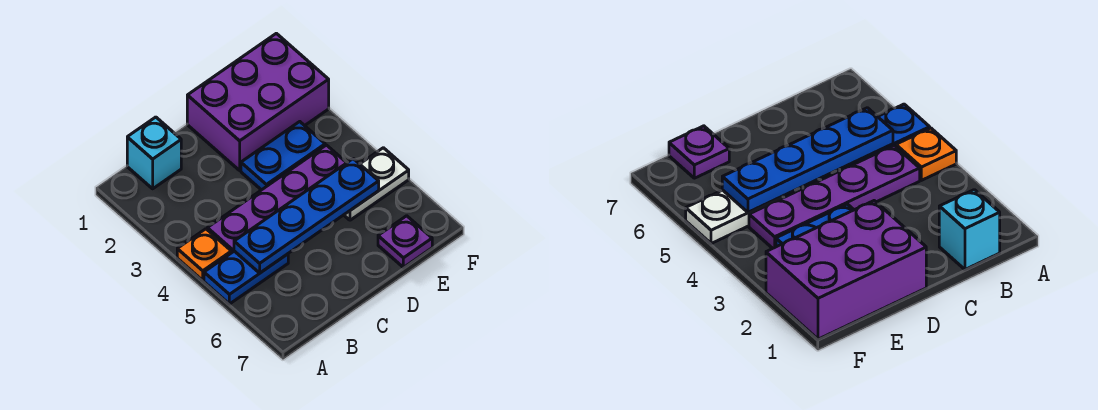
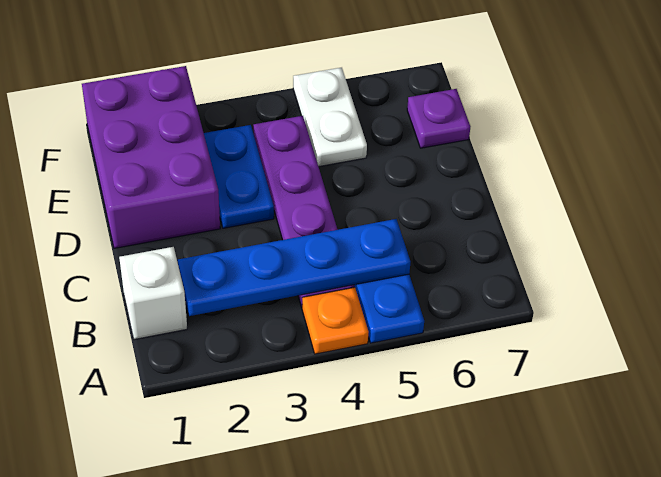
cyan brick B1 level 1 -> white brick B1 level 1
blue plate B5:E5 level 2 -> blue plate B2:B5 level 2

